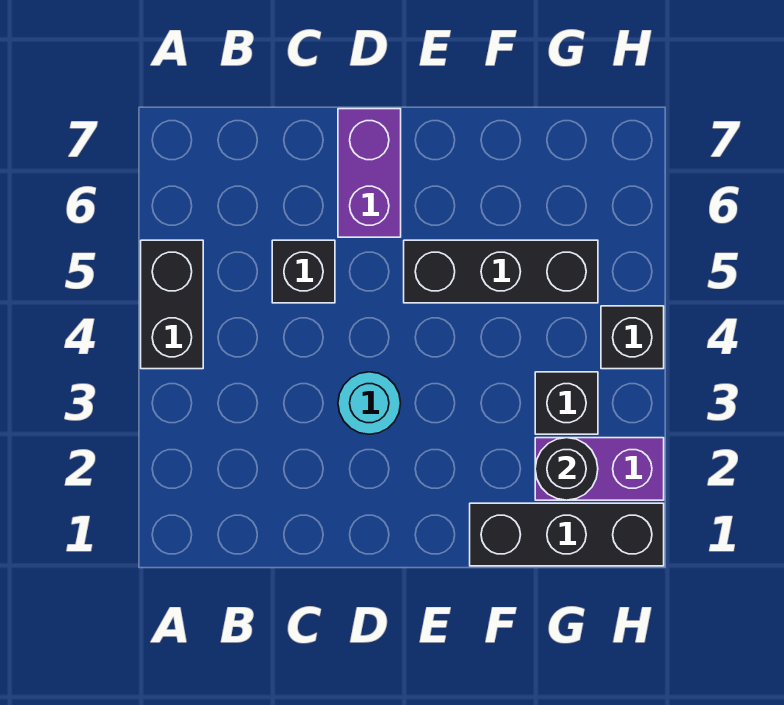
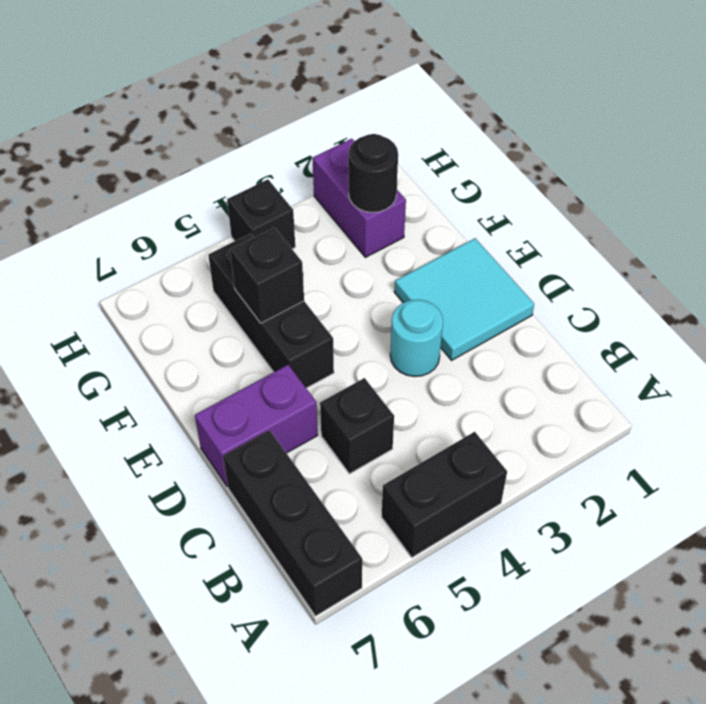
none -> cyan tile D1:E2 level 1
black brick F1:H1 level 1 -> black brick A7:C7 level 1
black brick G3 level 1 -> black brick F5 level 2

